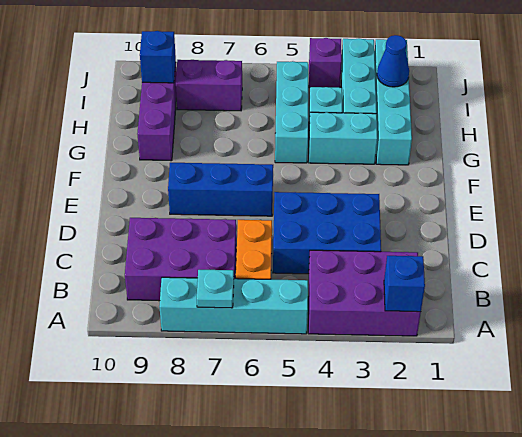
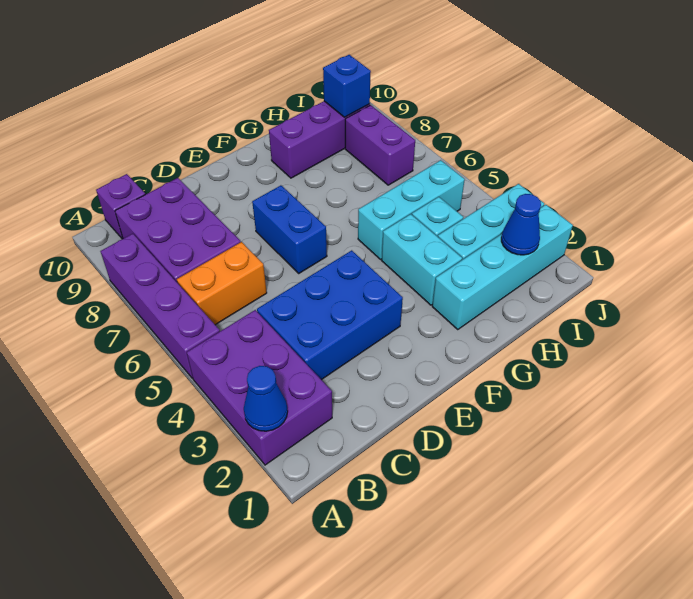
blue brick A2 level 2 -> blue cone A2 level 2
cyan brick A5:A8 level 1 -> purple brick A5:A8 level 1
cyan plate A7 level 2 -> none
blue brick C3:D5 level 1 -> blue brick C3:E4 level 1
blue brick E6:E8 level 1 -> blue brick E6:E7 level 1
purple brick J4 level 1 -> purple brick B10 level 1

